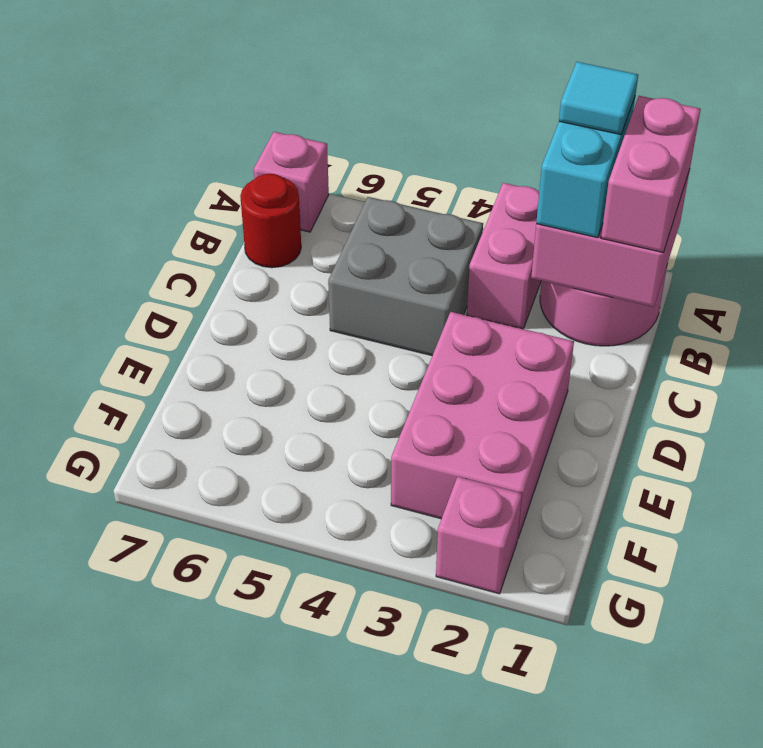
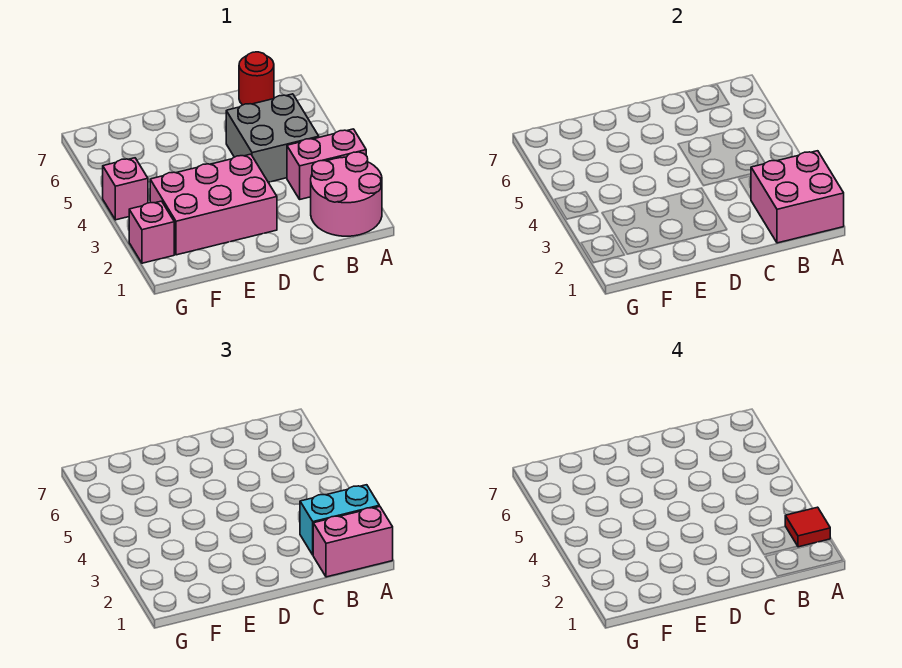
cyan tile A2 level 4 -> red tile A2 level 4
pink brick A7 level 1 -> pink brick G4 level 1

